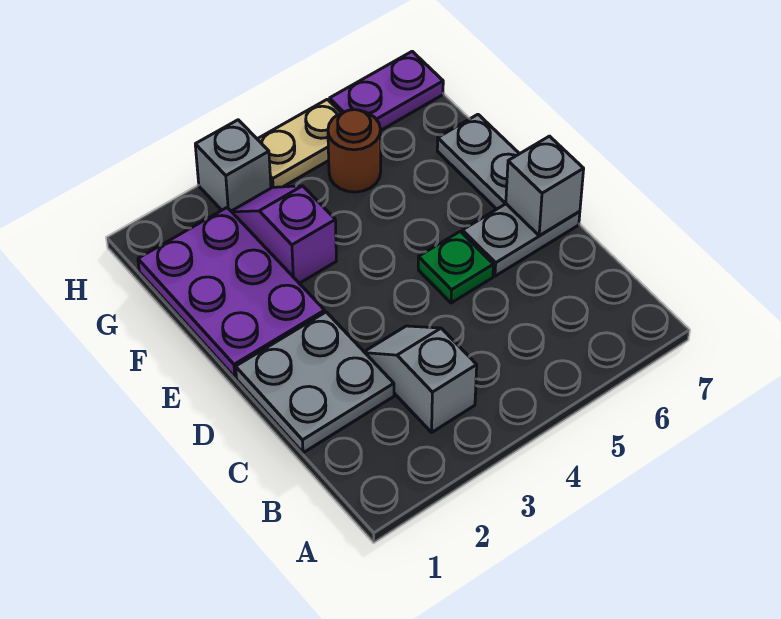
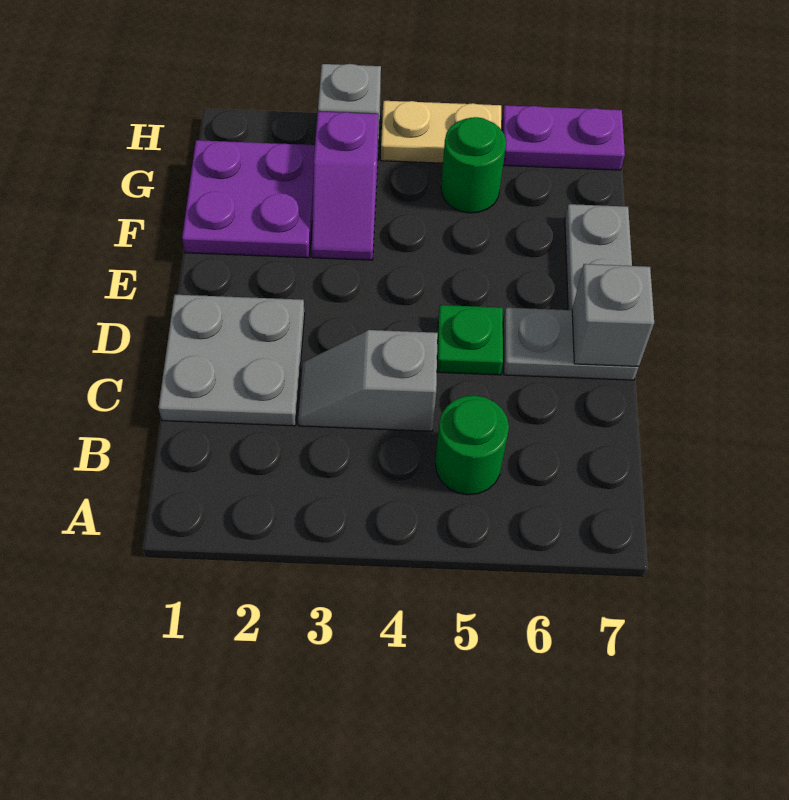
grey slope B3:C3 level 1 top B -> grey slope C3:C4 level 1 top 4
none -> green round brick B5 level 1
purple plate E1:G2 level 1 -> purple plate F1:G2 level 1
purple slope F3:G3 level 1 top F -> purple slope F3:G3 level 1 top G
brown round brick G5 level 1 -> green round brick G5 level 1

